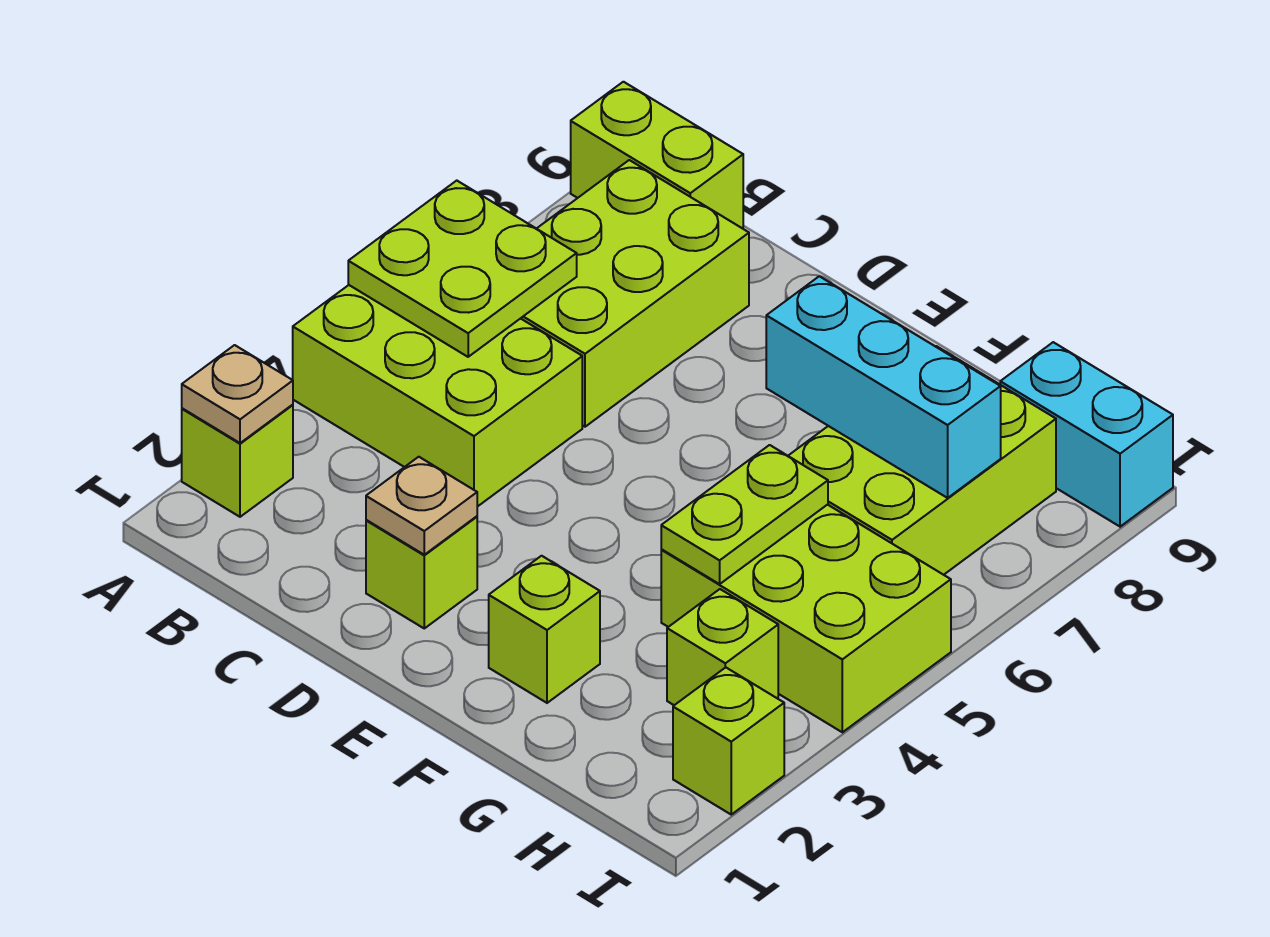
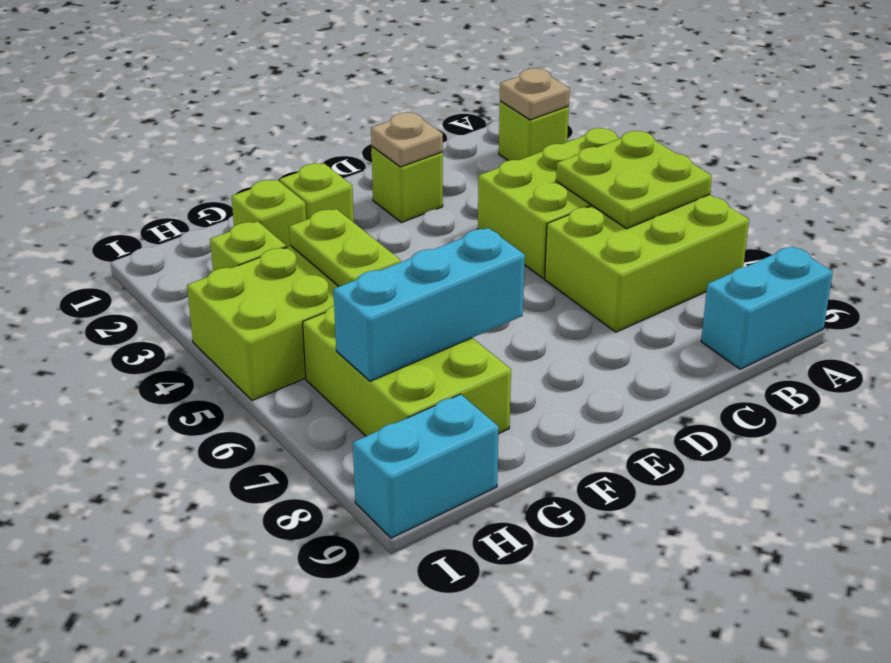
lime brick A9:B9 level 1 -> cyan brick A9:B9 level 1
lime brick B6:C8 level 1 -> lime brick A6:C7 level 1
lime brick I2 level 1 -> lime brick G2 level 1

